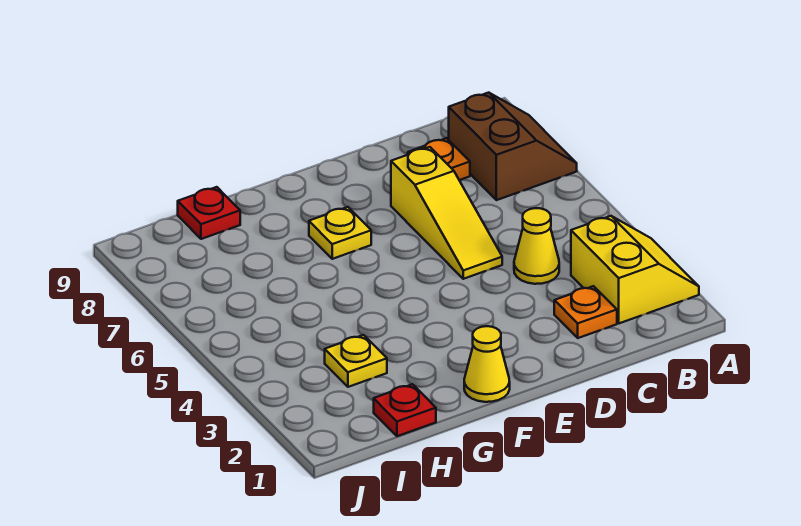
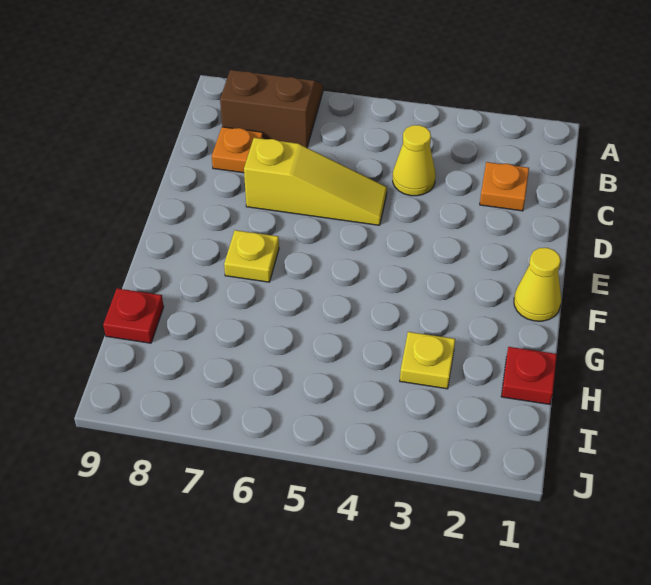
yellow slope A2:B3 level 1 top B -> none

